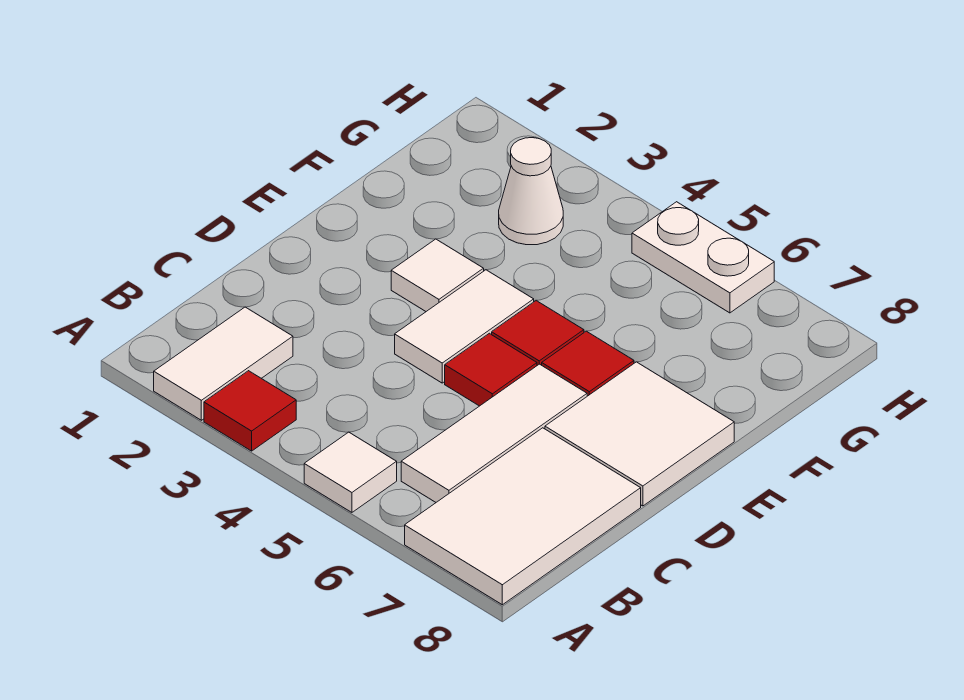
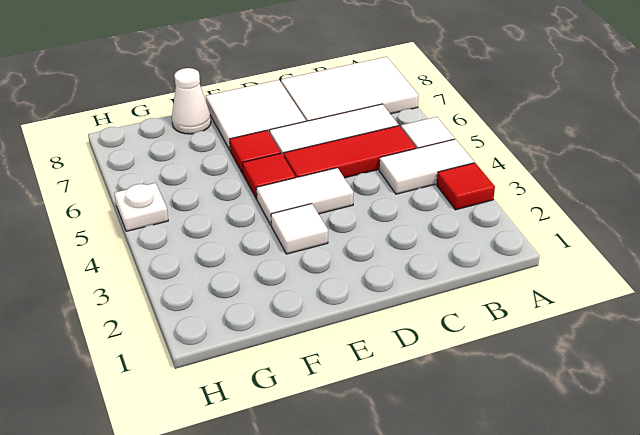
white tile A2:B2 level 1 -> white tile A4:B4 level 1
red tile D5 level 1 -> red tile B5:D5 level 1
white cone G3 level 1 -> white cone F8 level 1
white plate H5:H6 level 1 -> white plate H5 level 1

